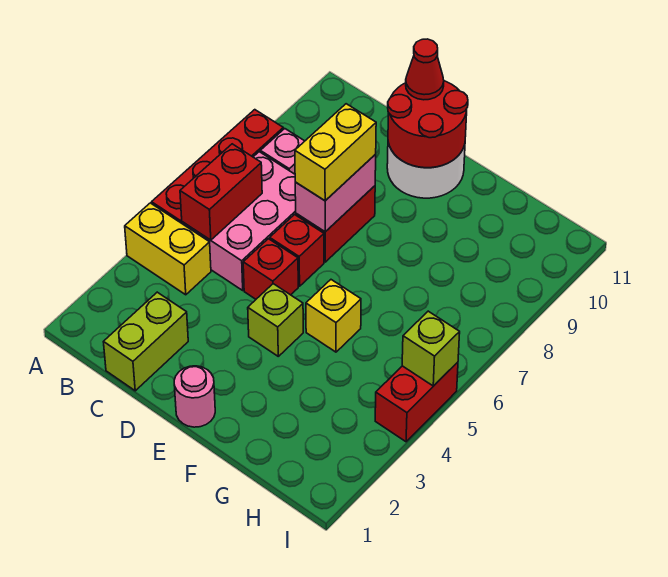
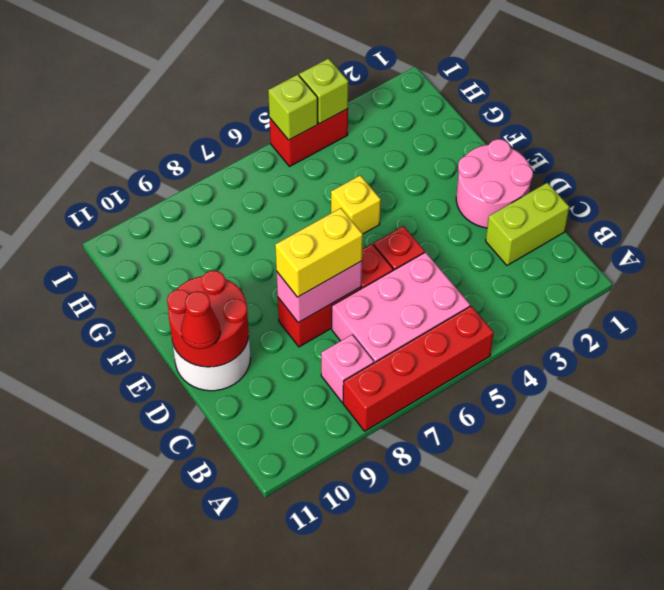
yellow brick A4:B4 level 1 -> none
red brick B5:B6 level 2 -> none
pink round brick E1 level 1 -> pink round brick D1:E2 level 1
lime brick E4 level 1 -> lime brick I4 level 2

